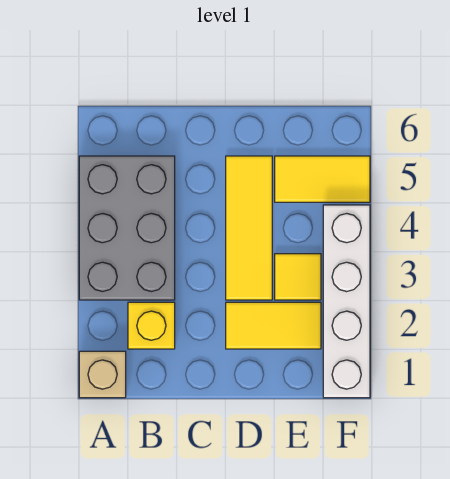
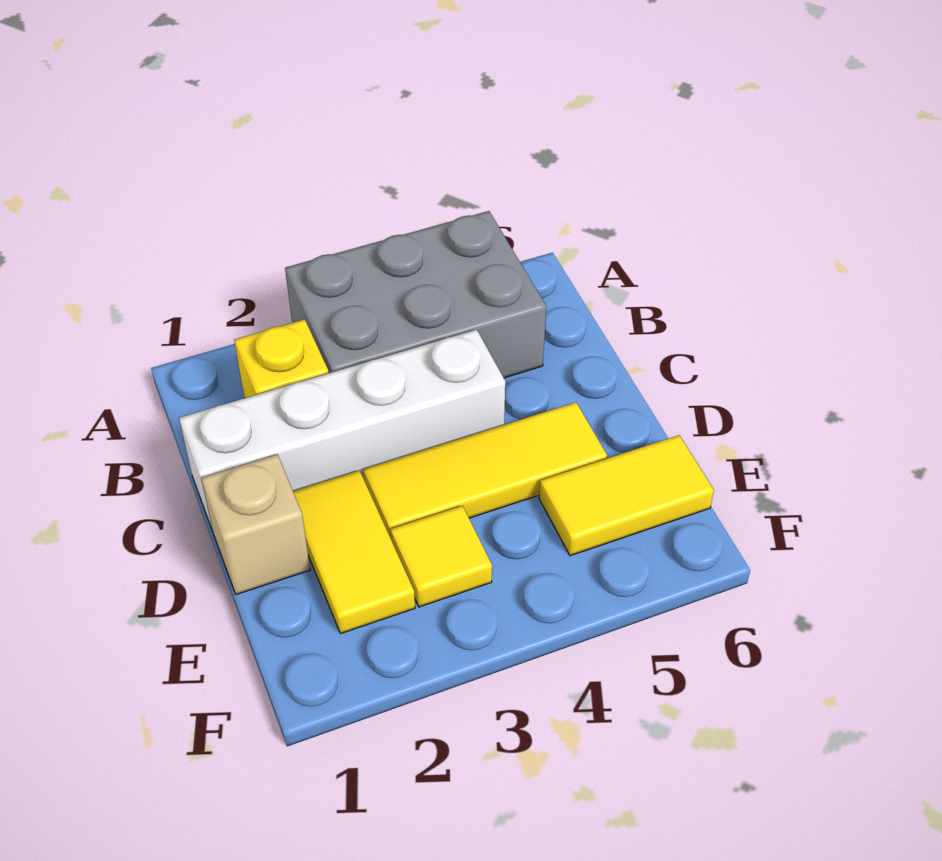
tan brick A1 level 1 -> tan brick D1 level 1
yellow tile E5:F5 level 1 -> yellow tile E5:E6 level 1
white brick F1:F4 level 1 -> white brick C1:C4 level 1

